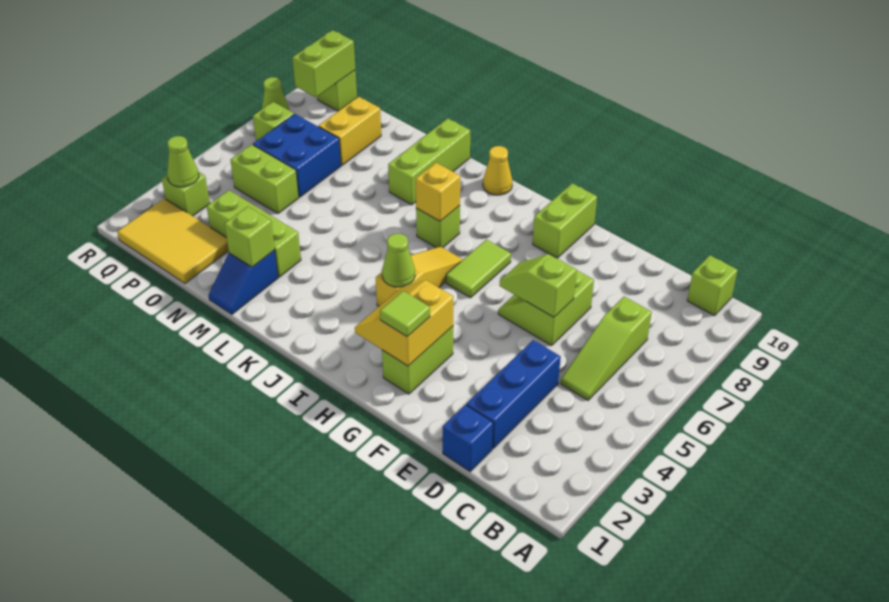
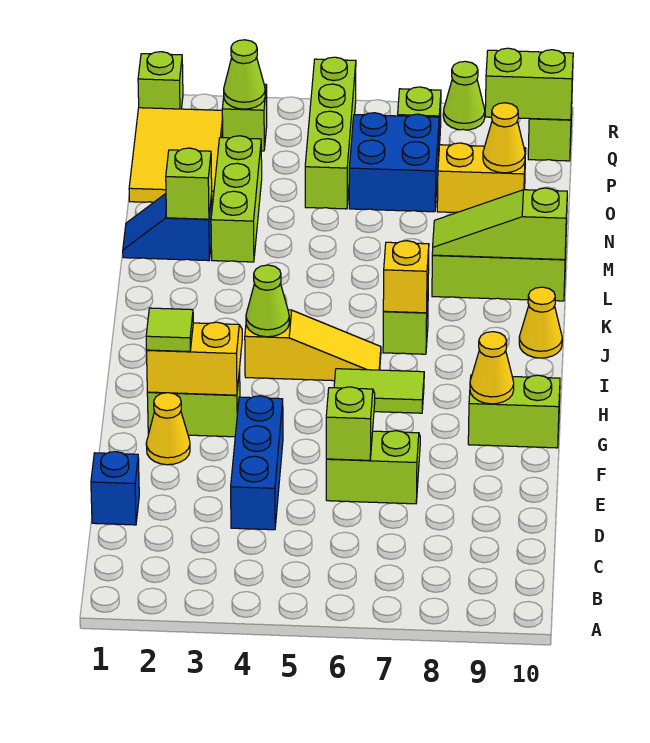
lime brick B10 level 1 -> lime brick R1 level 1
lime slope C5:C7 level 1 top 7 -> lime slope L8:L10 level 2 top 10
blue brick D2:D4 level 1 -> blue brick D4:F4 level 1
none -> yellow cone F2 level 1
none -> yellow cone G9 level 2
lime brick O5:P5 level 1 -> lime brick O5:R5 level 1
none -> yellow cone O9 level 2

